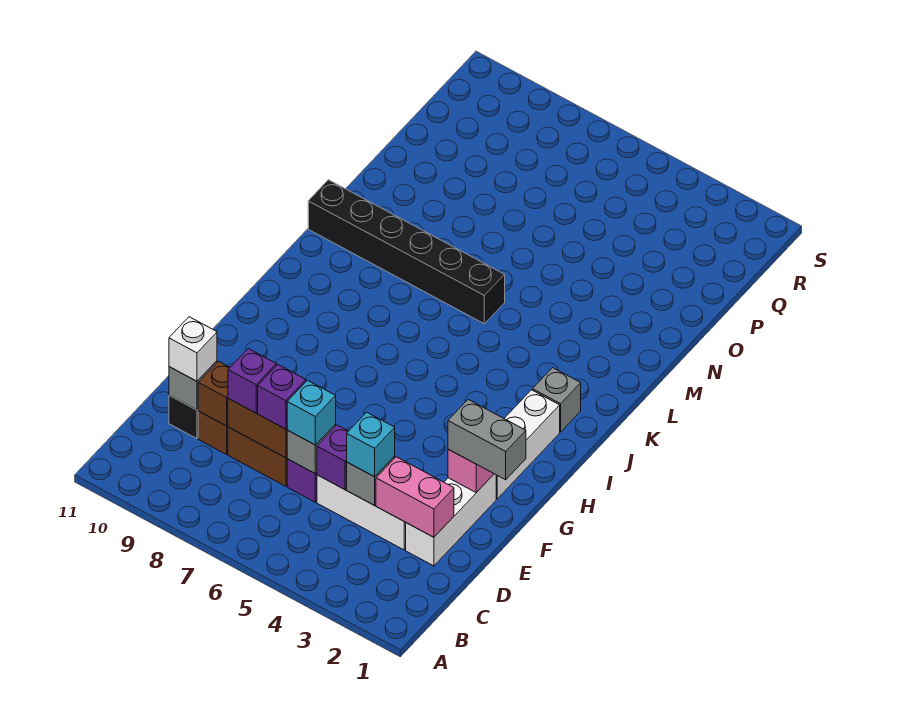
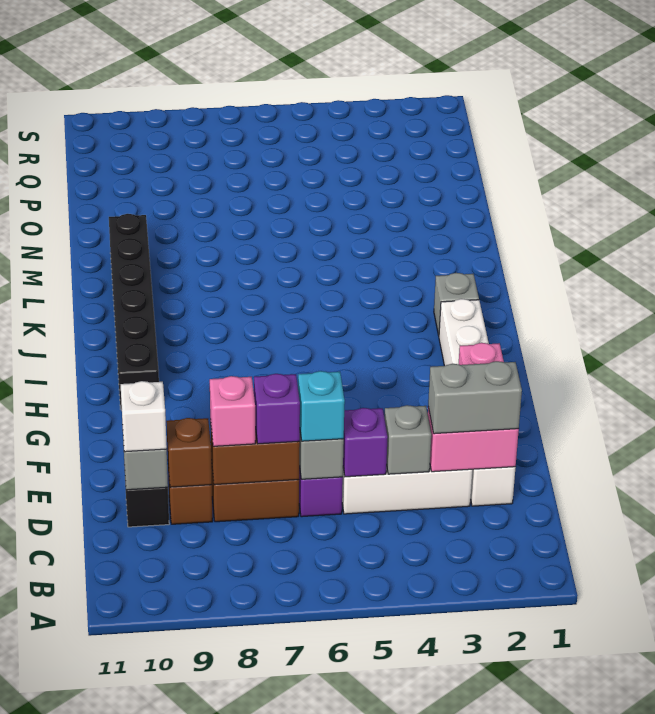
cyan brick D4 level 3 -> none
purple brick D8 level 3 -> pink brick D8 level 3
grey brick F1:F2 level 3 -> grey brick D2:D3 level 3
black brick L6:L11 level 1 -> black brick H10:M10 level 1

